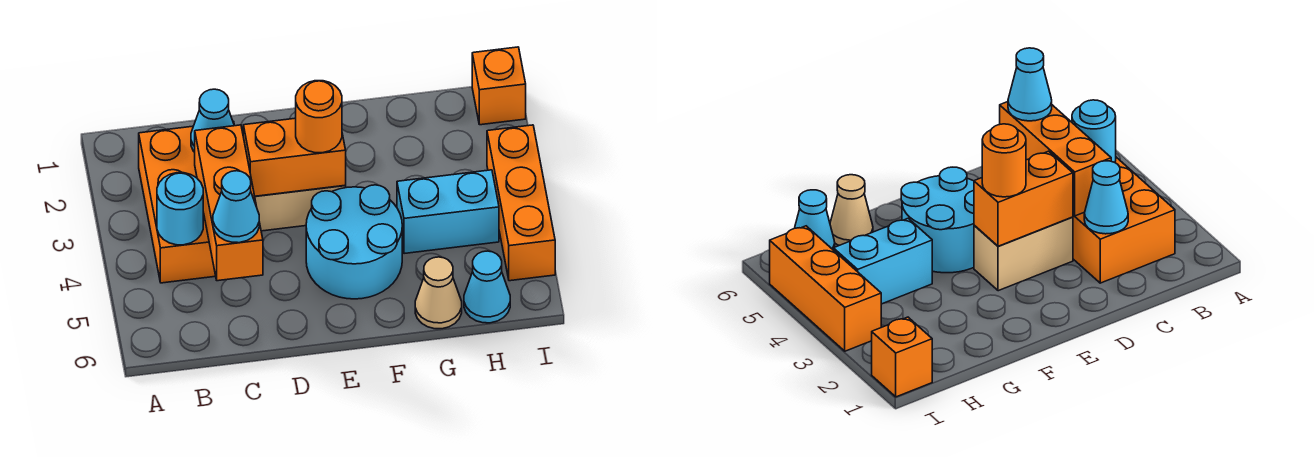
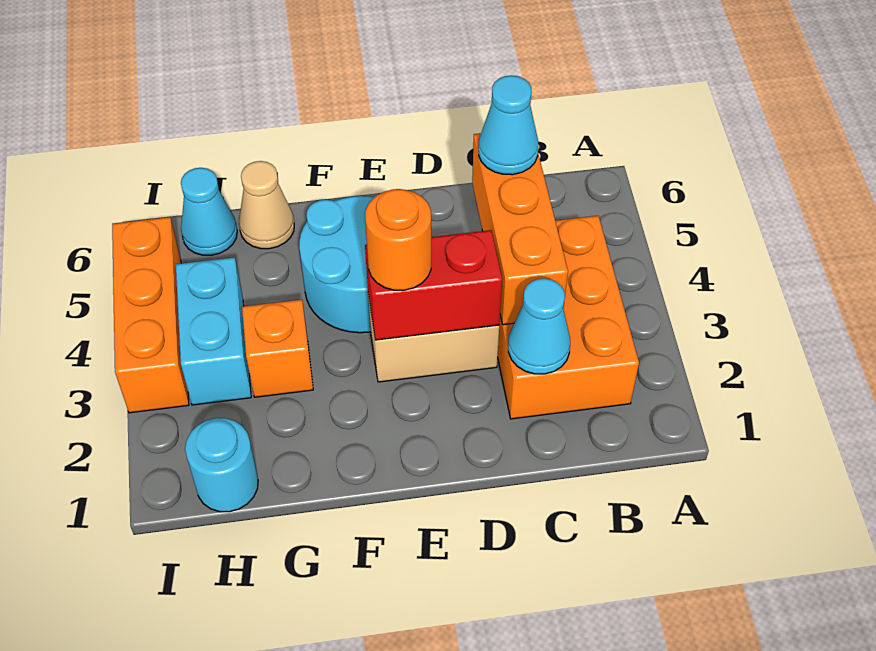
cyan round brick B4 level 2 -> cyan round brick H1 level 1
orange brick D3:E3 level 2 -> red brick D3:E3 level 2
cyan brick G4:H4 level 1 -> cyan brick H3:H4 level 1
orange brick I1 level 1 -> orange brick G3 level 1

